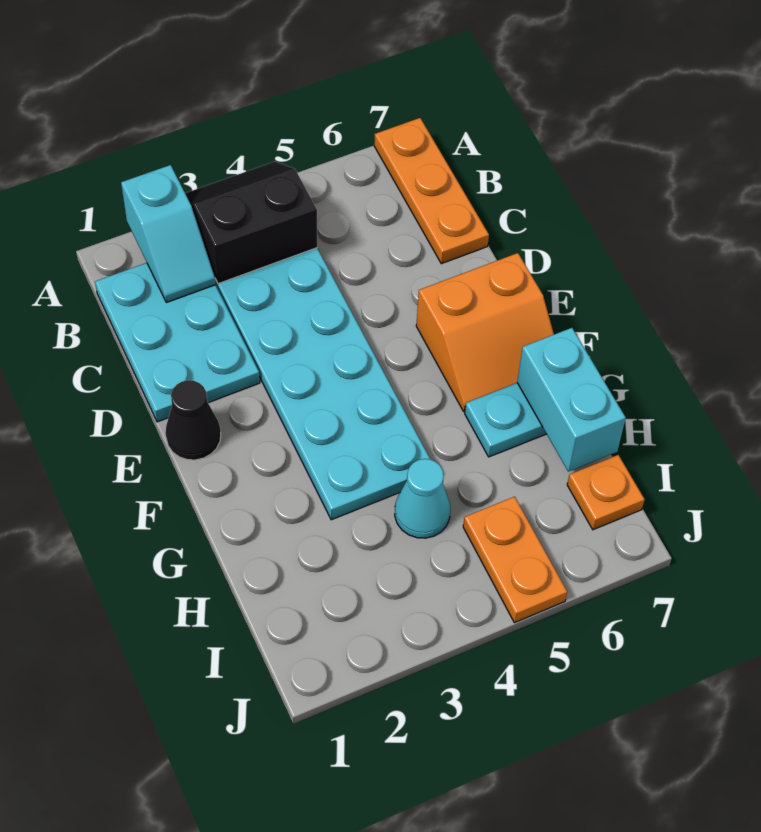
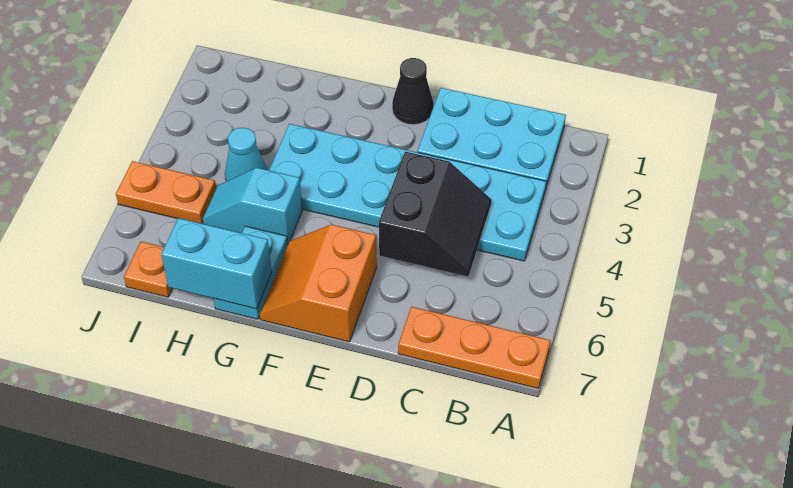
cyan slope A2:B2 level 2 top A -> cyan slope G5:H5 level 1 top G
black slope A3:B4 level 2 top B -> black slope C4:D5 level 2 top D

